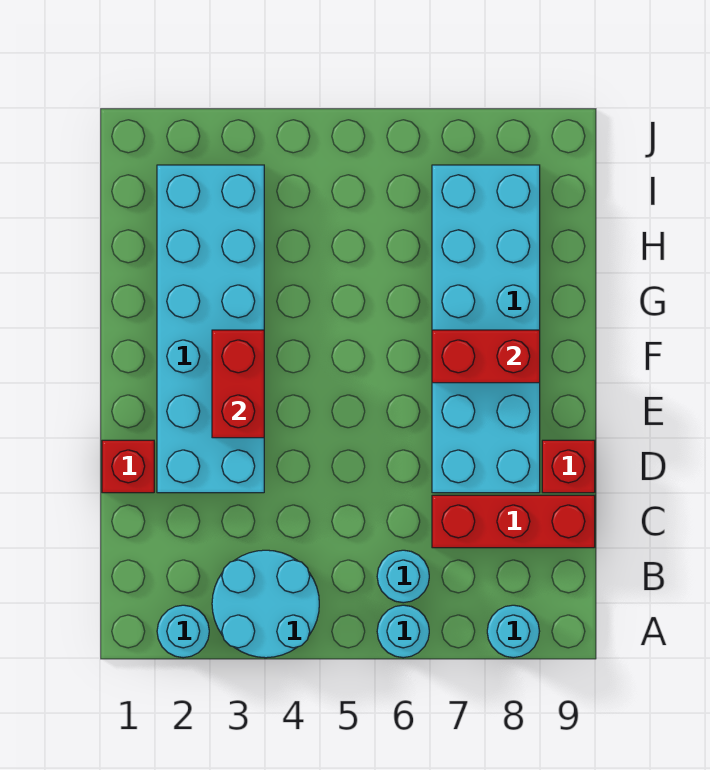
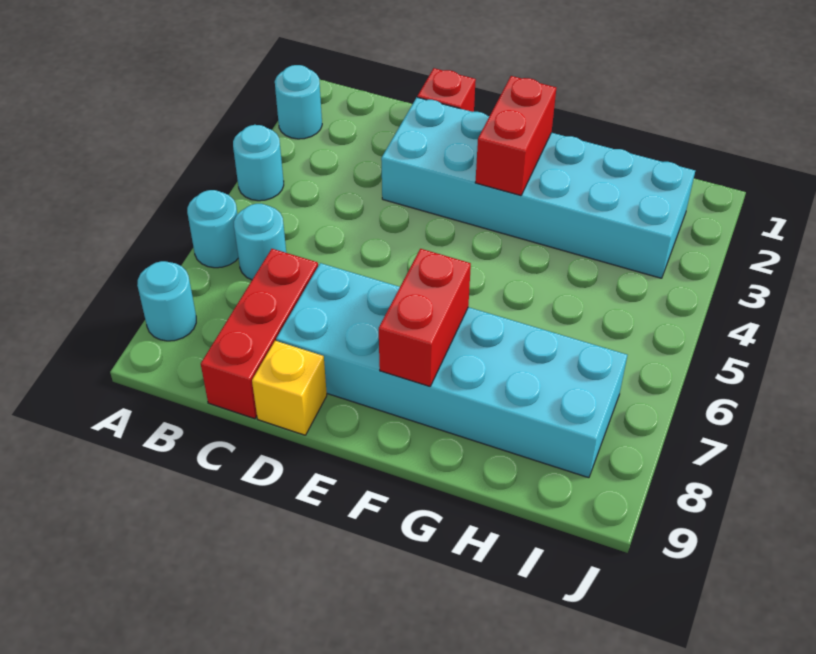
cyan round brick A3:B4 level 1 -> cyan round brick A4 level 1
red brick D9 level 1 -> yellow brick D9 level 1
red brick E3:F3 level 2 -> red brick F2:F3 level 2

